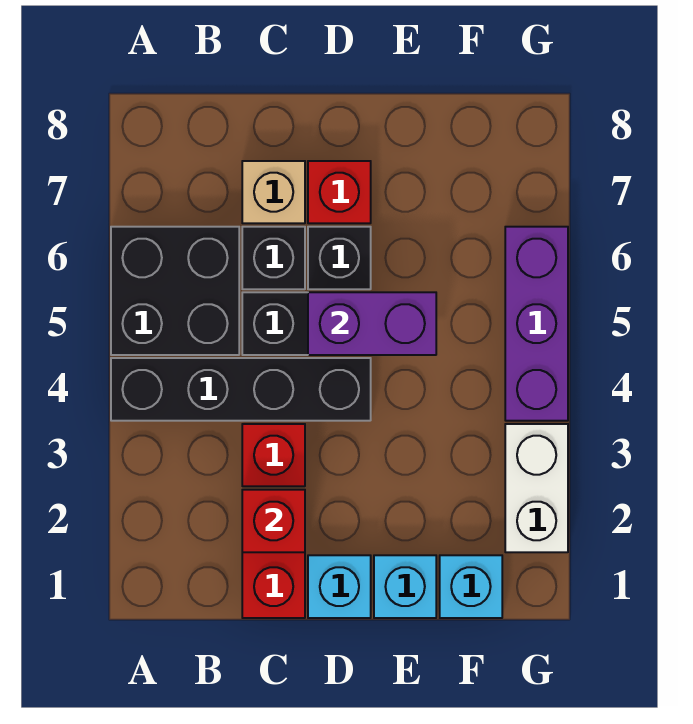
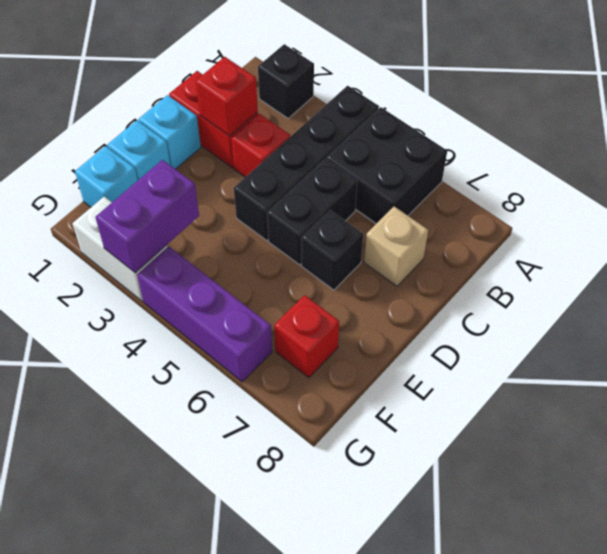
black brick C6 level 1 -> black brick A2 level 1
purple brick D5:E5 level 2 -> purple brick F3:G3 level 2
red brick D7 level 1 -> red brick F7 level 1

